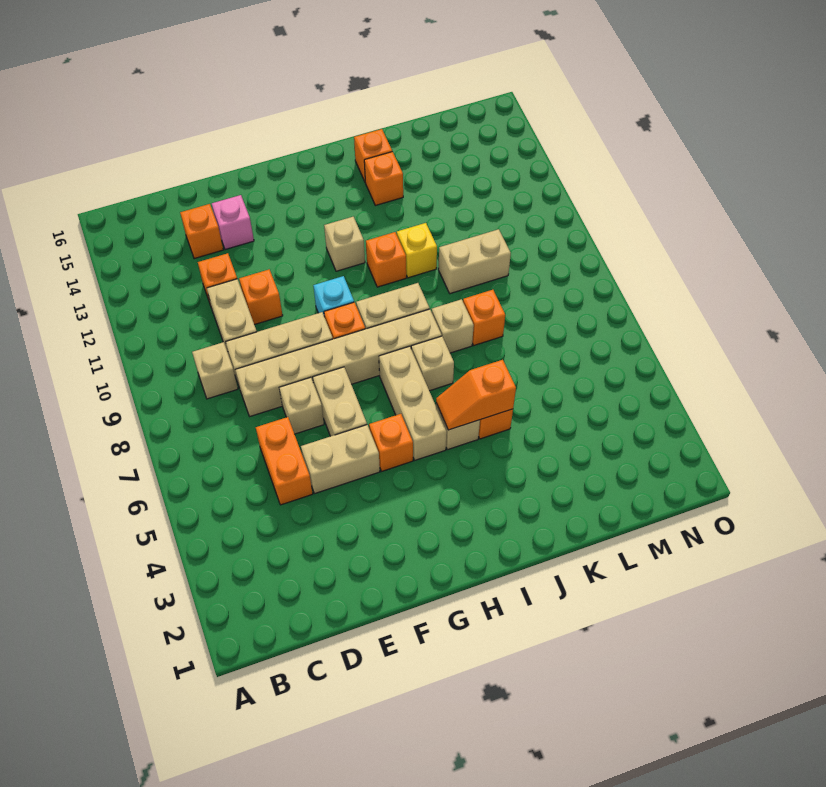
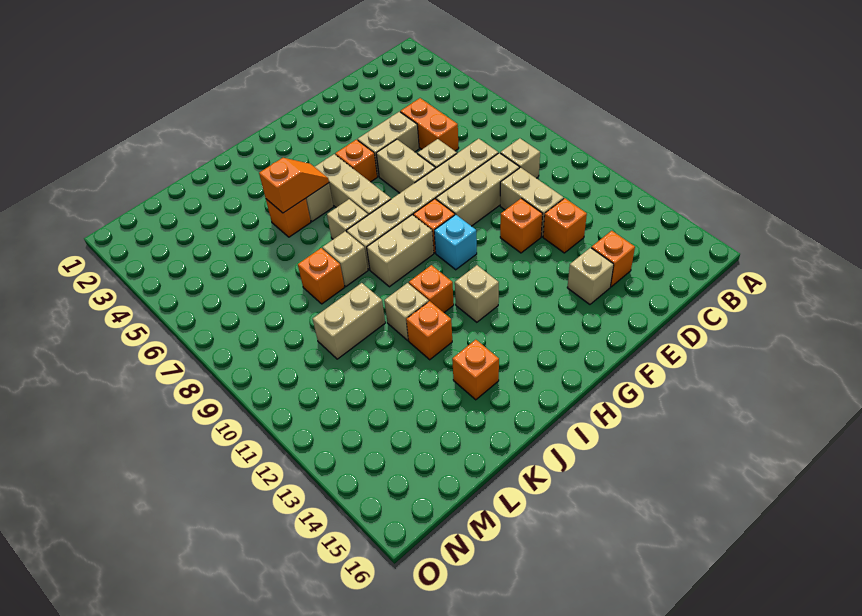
pink brick E14 level 1 -> tan brick E14 level 1
yellow brick J11 level 1 -> tan brick J11 level 1
orange brick J15 level 1 -> orange brick J12 level 1

